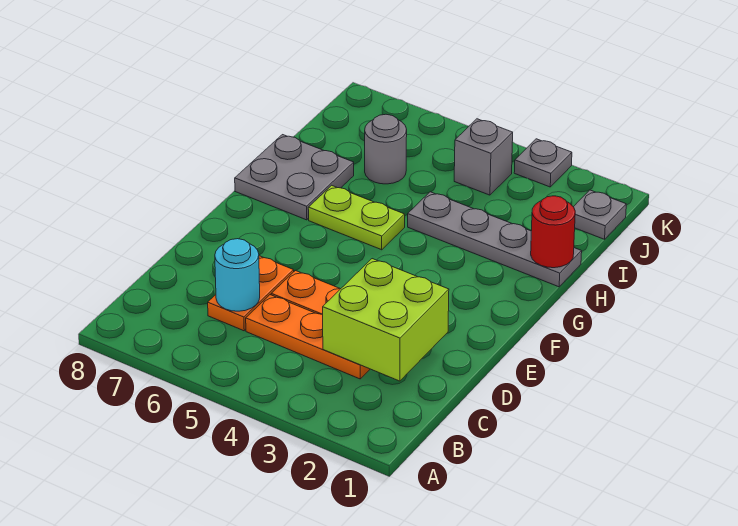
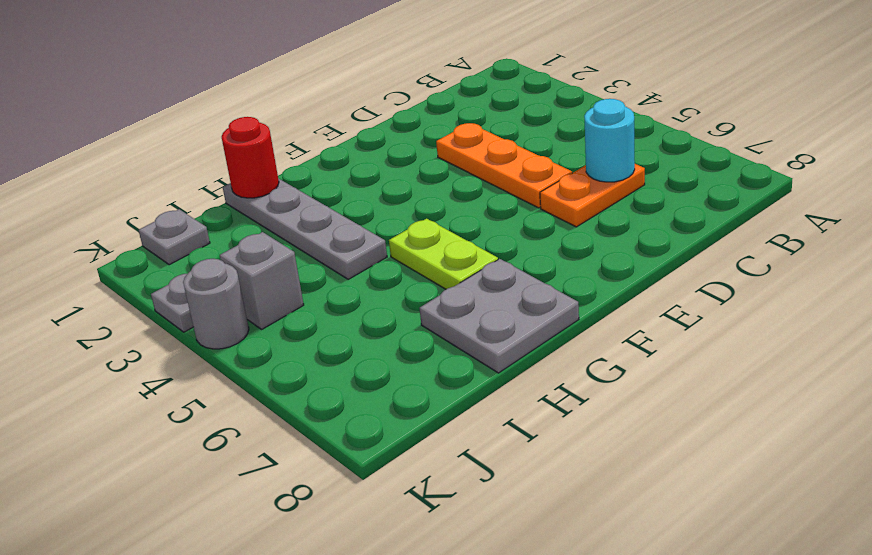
lime brick C2:D3 level 2 -> none
orange plate C3:C5 level 1 -> none
grey round brick I6 level 1 -> grey round brick K4 level 1

